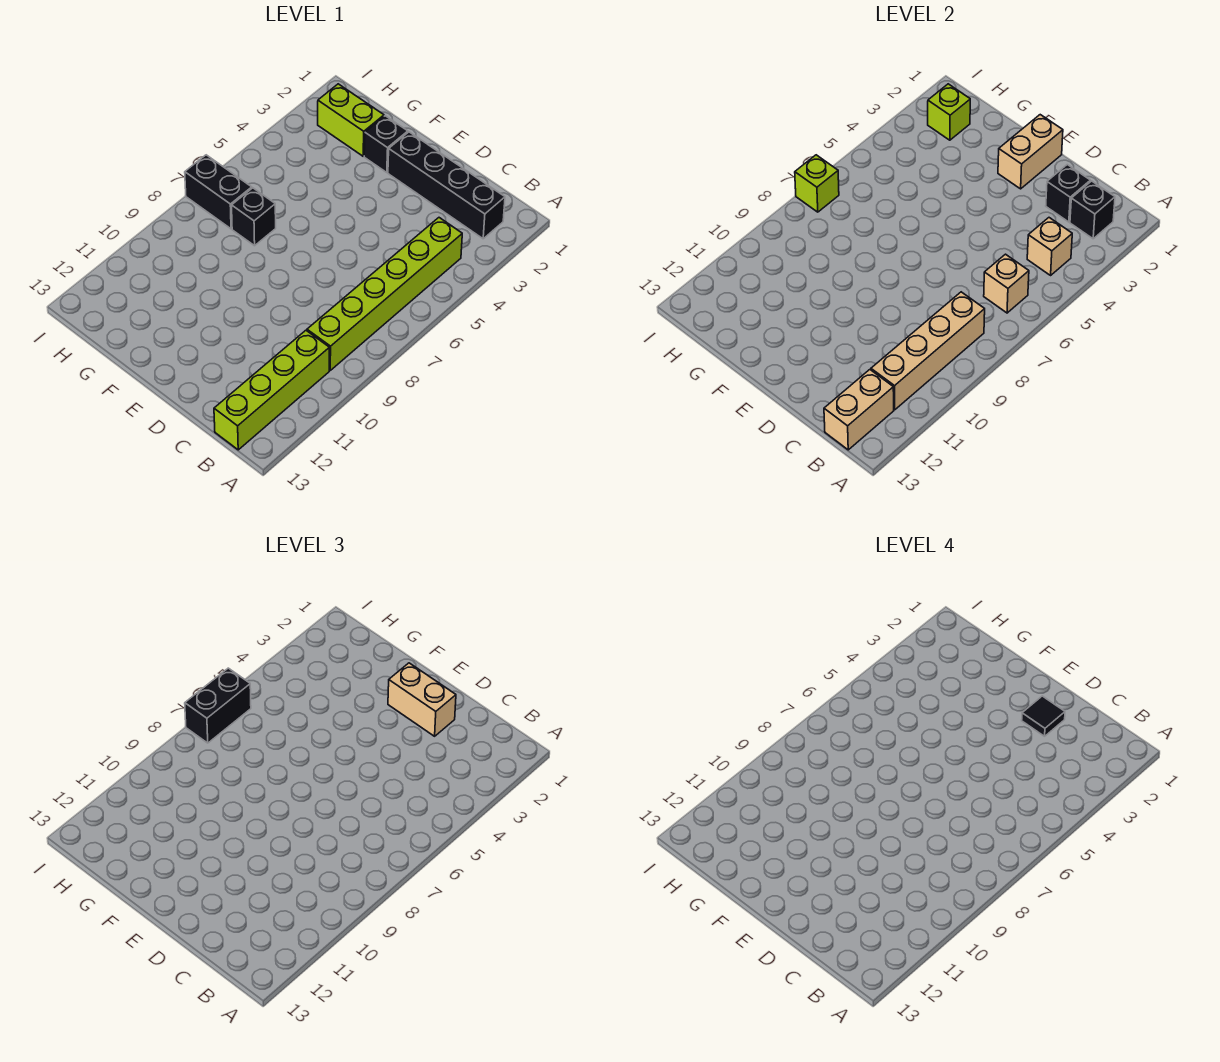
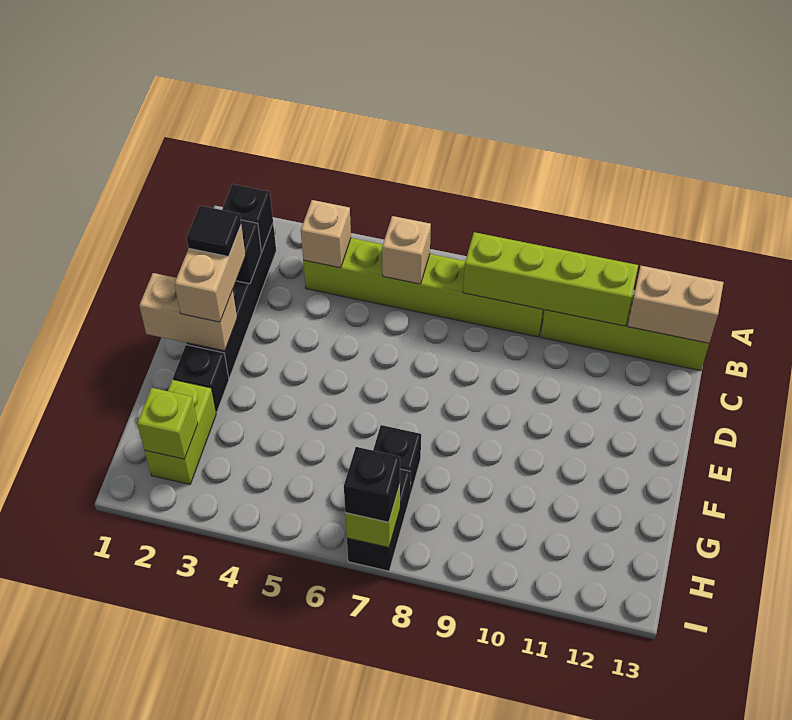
tan brick B8:B11 level 2 -> lime brick B8:B11 level 2
black brick I6:I7 level 3 -> black brick I7 level 3

